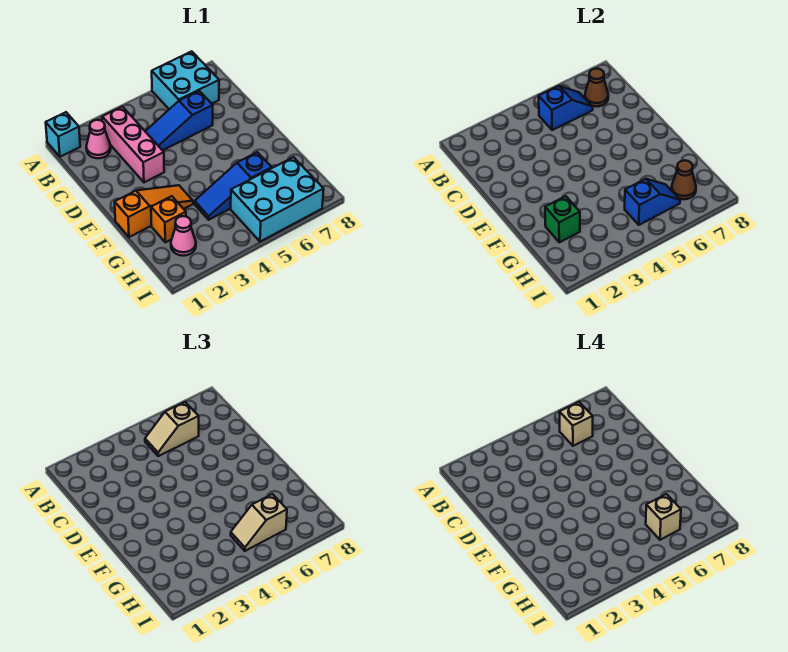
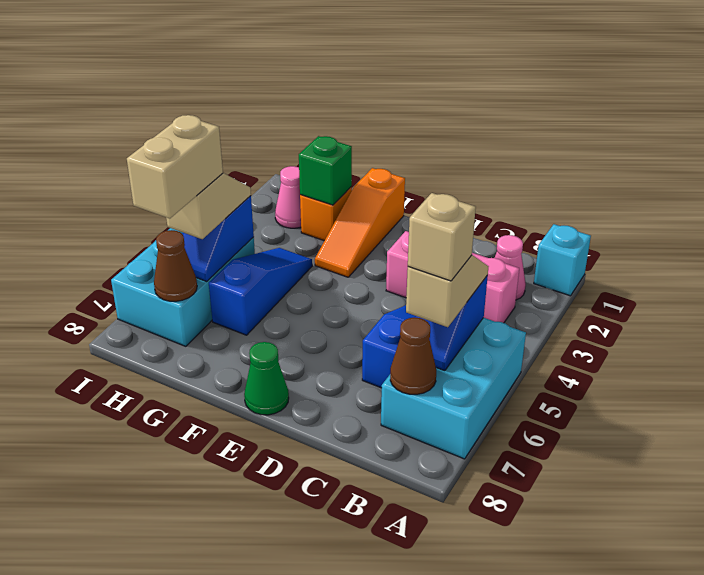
cyan brick A6:B7 level 1 -> cyan brick A5:B7 level 1
none -> green cone E8 level 1
tan brick H6 level 4 -> tan brick H6:H7 level 4

